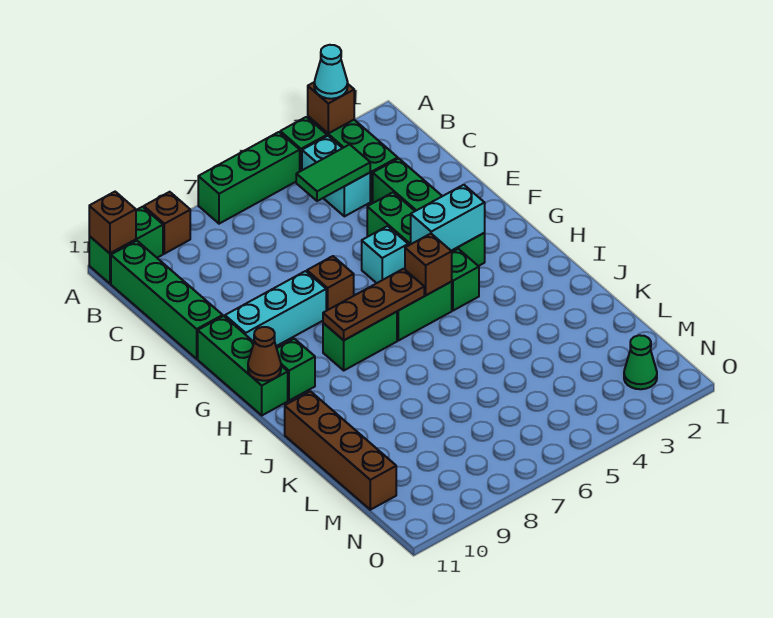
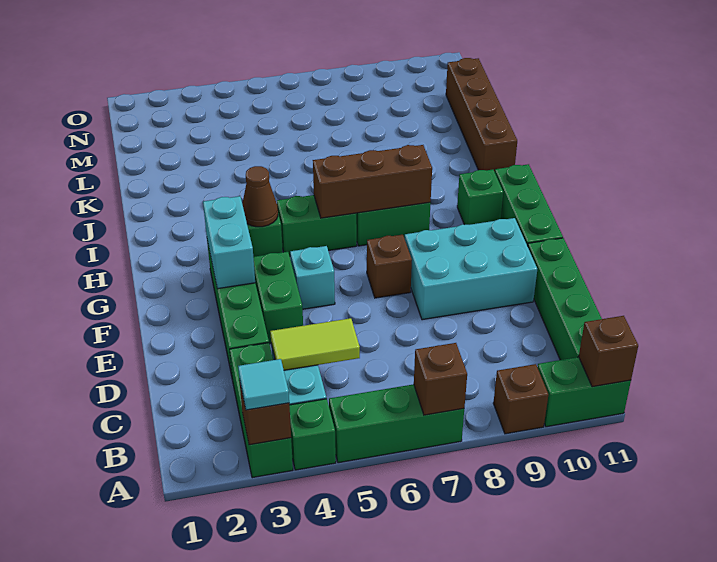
cyan cone A3 level 3 -> cyan tile A3 level 3
green tile C4:C5 level 2 -> lime tile C4:C5 level 2
cyan brick F8:F10 level 1 -> cyan brick E8:F10 level 1
cyan brick G3:G4 level 2 -> cyan brick F3:G3 level 2
brown brick H5 level 2 -> brown brick A7 level 2
brown plate H6:H8 level 2 -> brown brick H6:H8 level 2
brown cone H11 level 2 -> brown cone H4 level 2
green cone N2 level 1 -> none

